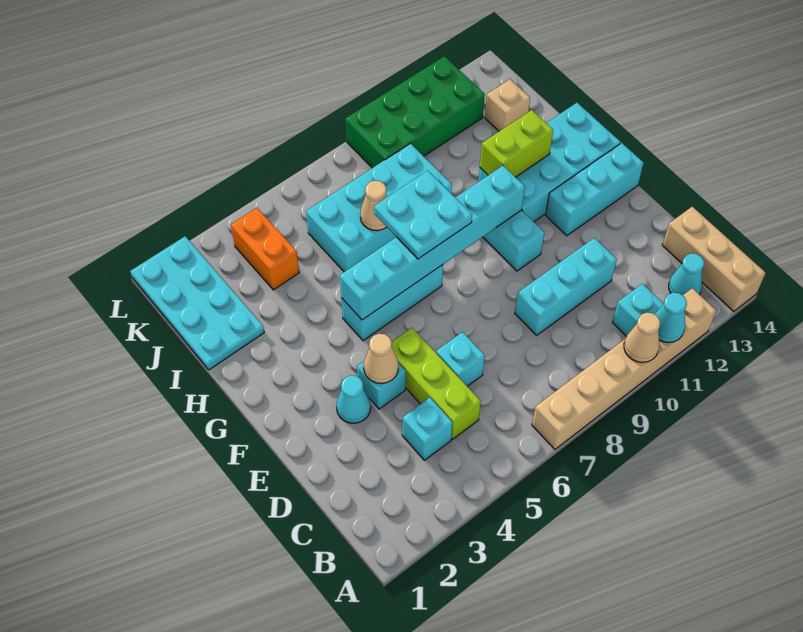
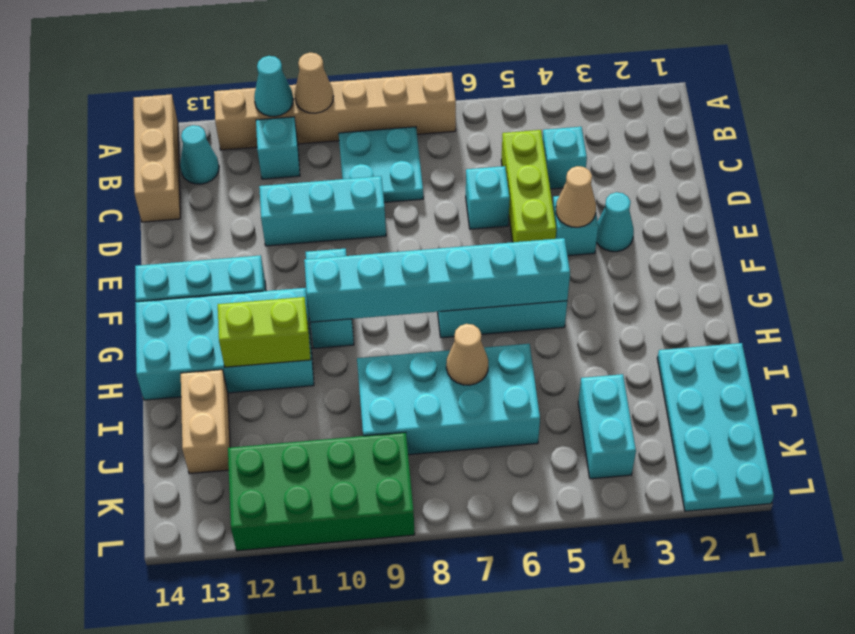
cyan plate G7:H8 level 3 -> cyan plate B8:C9 level 1
orange brick J4:K4 level 1 -> cyan brick J4:K4 level 1
tan brick J13 level 1 -> tan brick I13:J13 level 1

